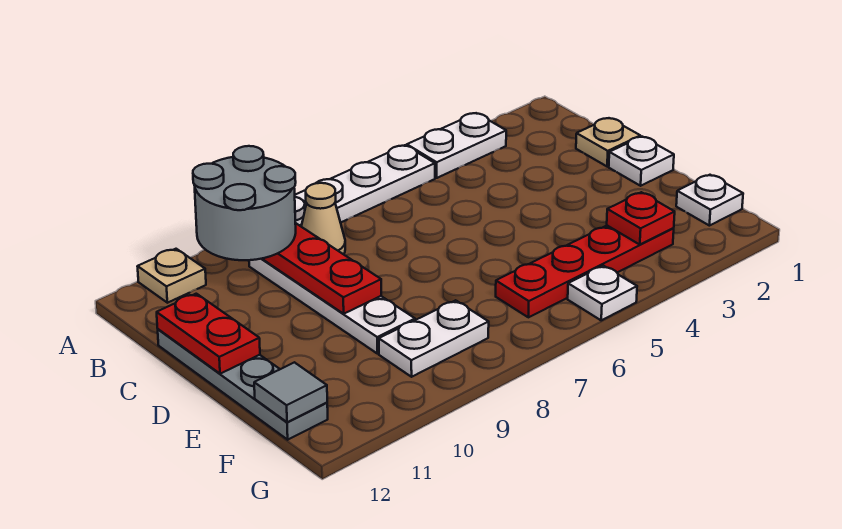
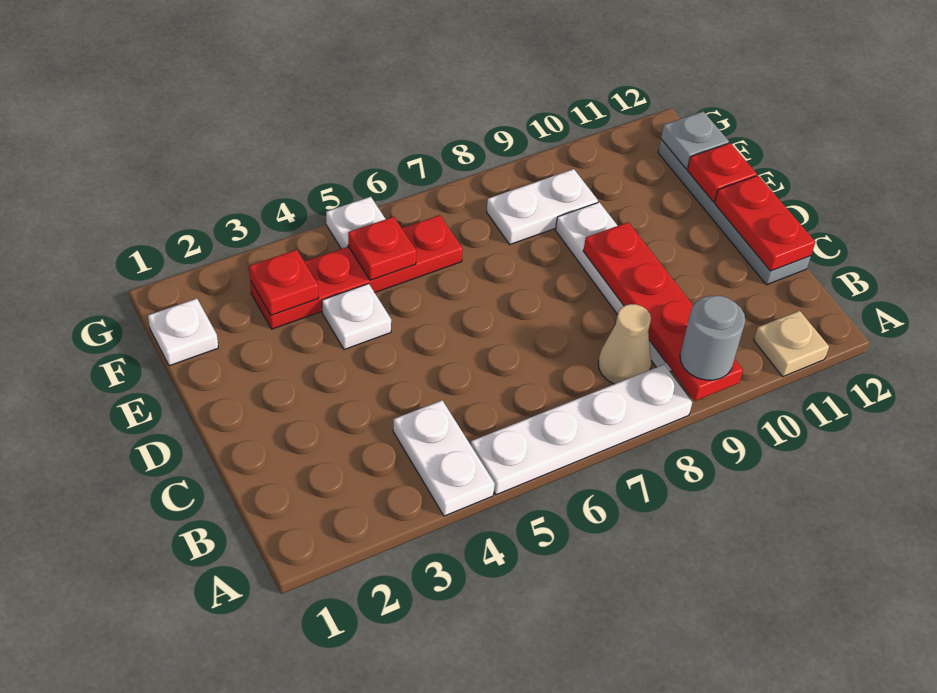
white plate A3:A4 level 1 -> white plate A4:B4 level 1
grey round brick A9:B10 level 3 -> grey round brick A9 level 3
tan plate C1 level 1 -> none
white plate D1 level 1 -> white plate E4 level 1
none -> red plate E12 level 2
none -> red plate F5 level 2
grey tile F12 level 2 -> grey plate F12 level 2

